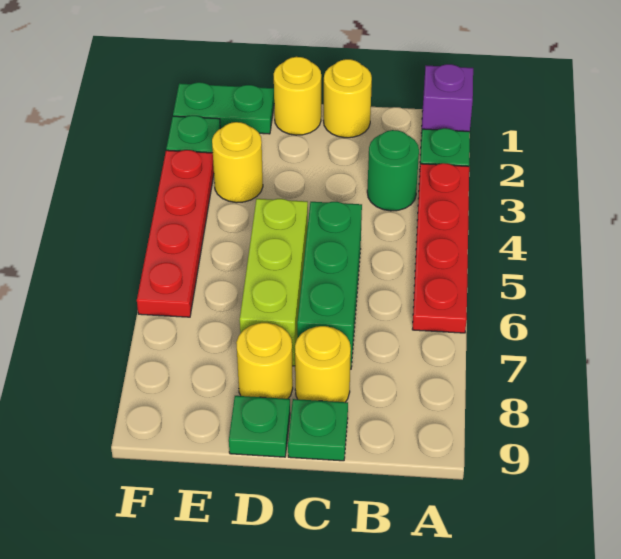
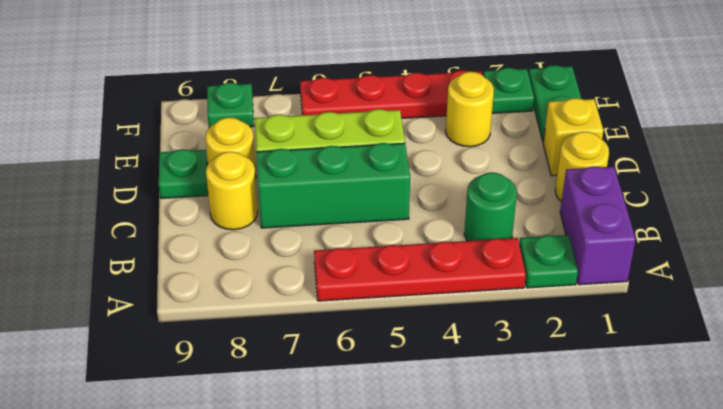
purple brick A1 level 1 -> purple brick A1:B1 level 1
green plate C9 level 1 -> green plate F8 level 1
yellow round brick D1 level 1 -> yellow brick D1 level 1

